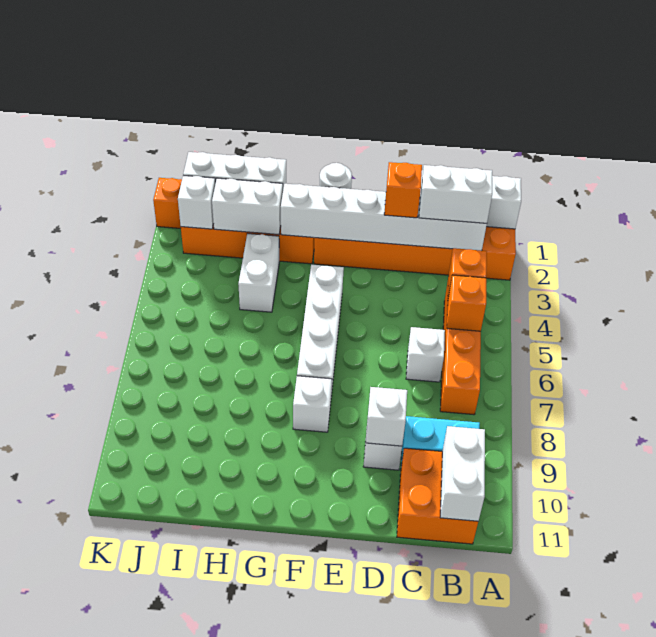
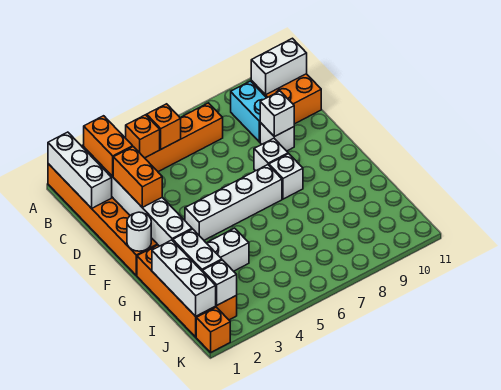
white brick B2:C2 level 3 -> orange brick B2:C2 level 3
white brick C6 level 1 -> white brick E8 level 1
orange brick D2 level 3 -> orange brick D2:E2 level 3

